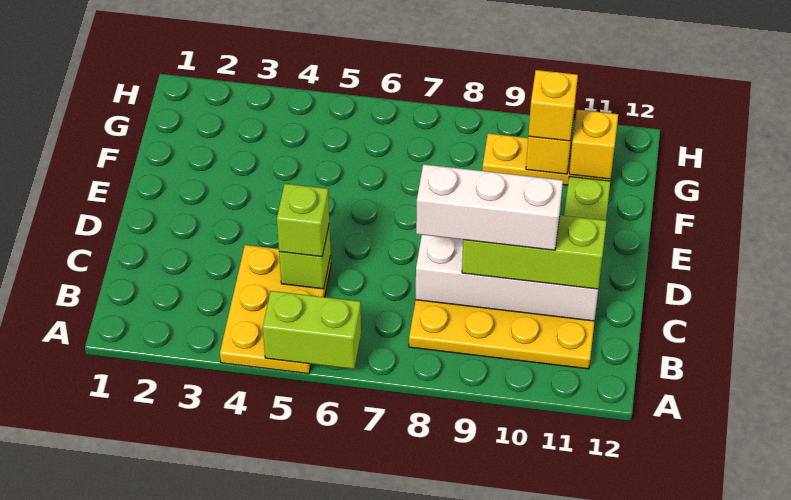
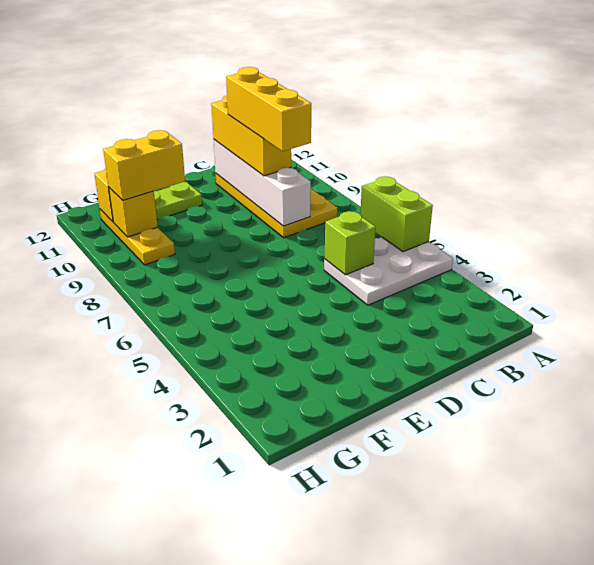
yellow plate A4:C5 level 1 -> white plate A4:C5 level 1
lime brick C5 level 3 -> none
white brick C8:C10 level 4 -> yellow brick C8:C10 level 4
lime brick C9:C11 level 3 -> yellow brick C9:C11 level 3
yellow brick G10 level 3 -> yellow brick F10:G10 level 3

